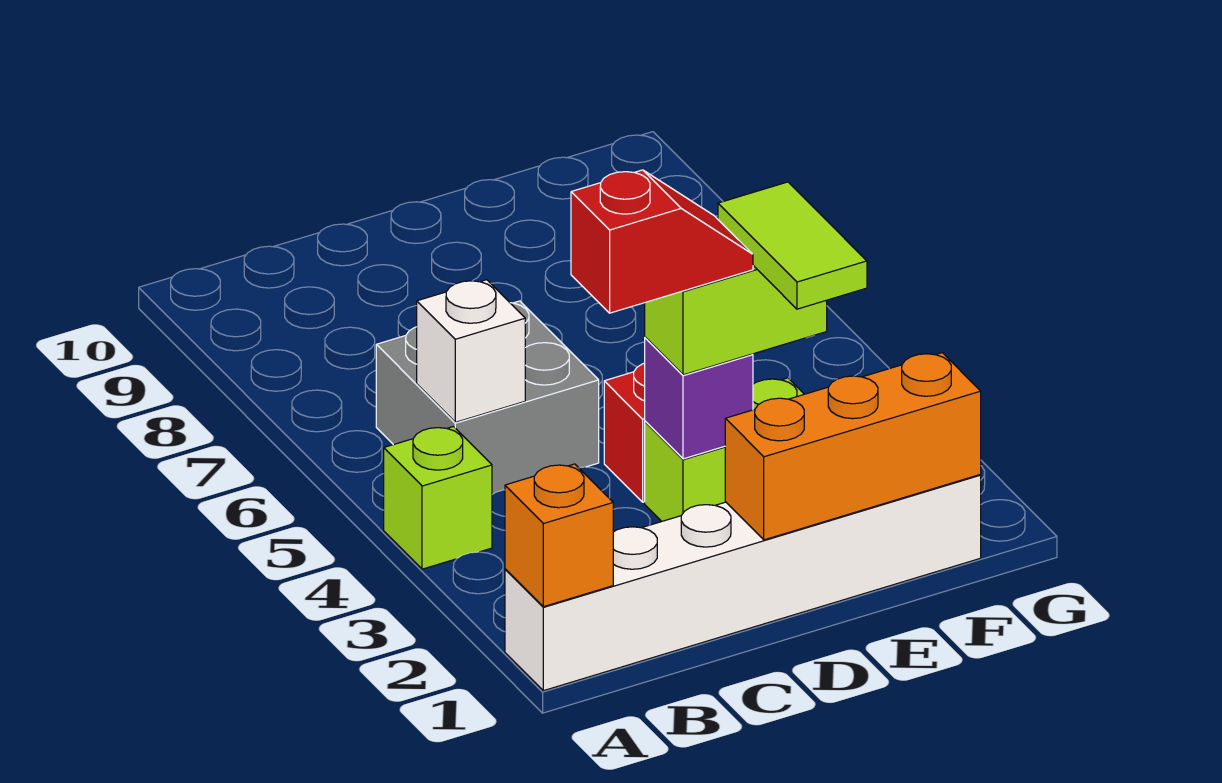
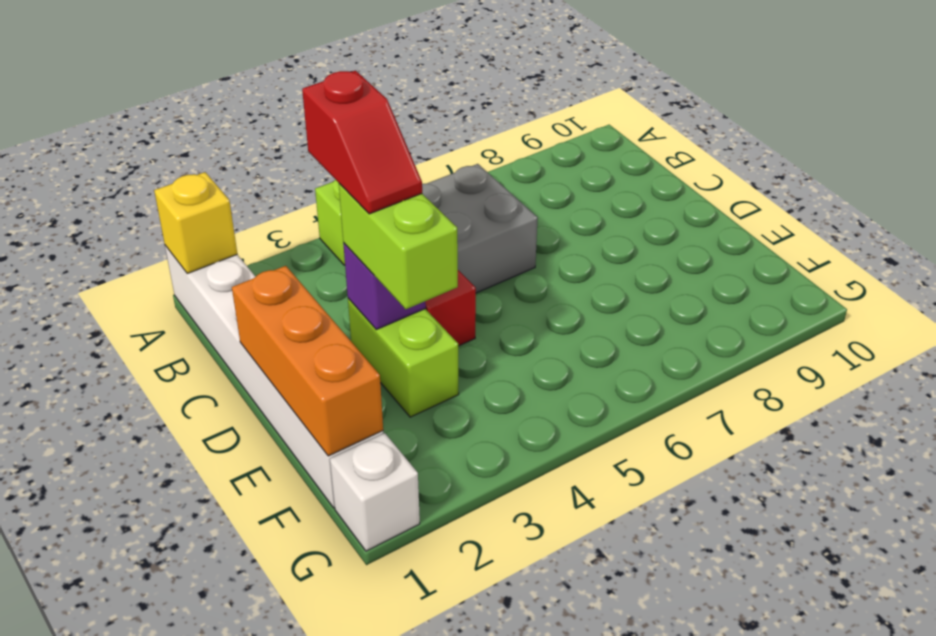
orange brick A1 level 2 -> yellow brick A1 level 2
white brick B5 level 2 -> white brick G1 level 1
lime tile E2:E3 level 4 -> none

